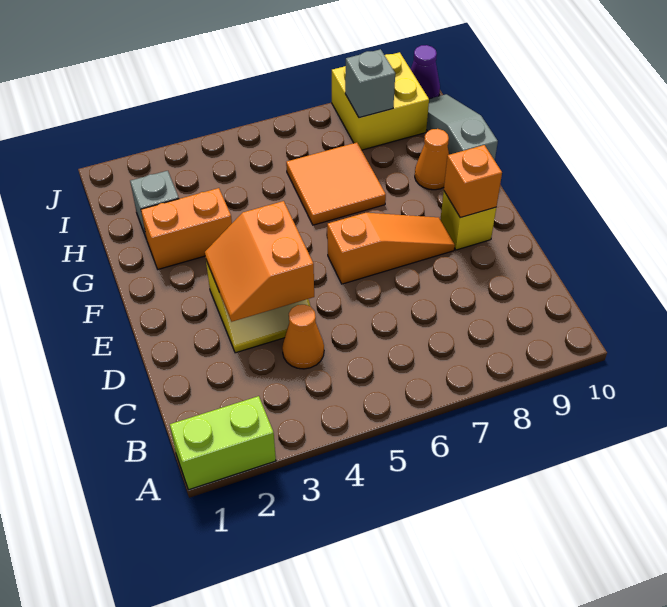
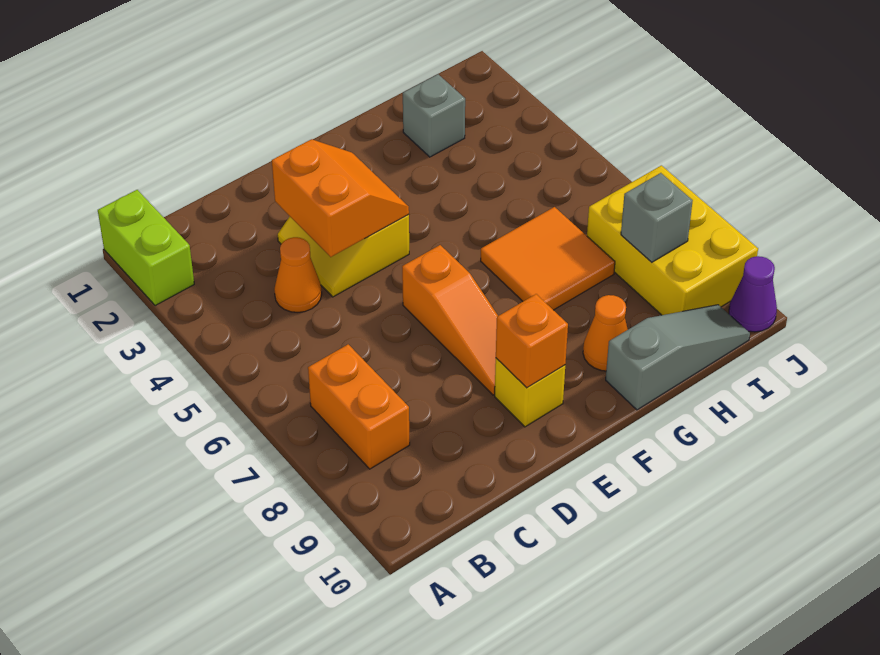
orange slope D3:E4 level 2 top 4 -> orange slope D3:E4 level 2 top D
orange brick G2:G3 level 1 -> orange brick B7:B8 level 1
yellow brick I8:J9 level 1 -> yellow brick I7:J9 level 1

